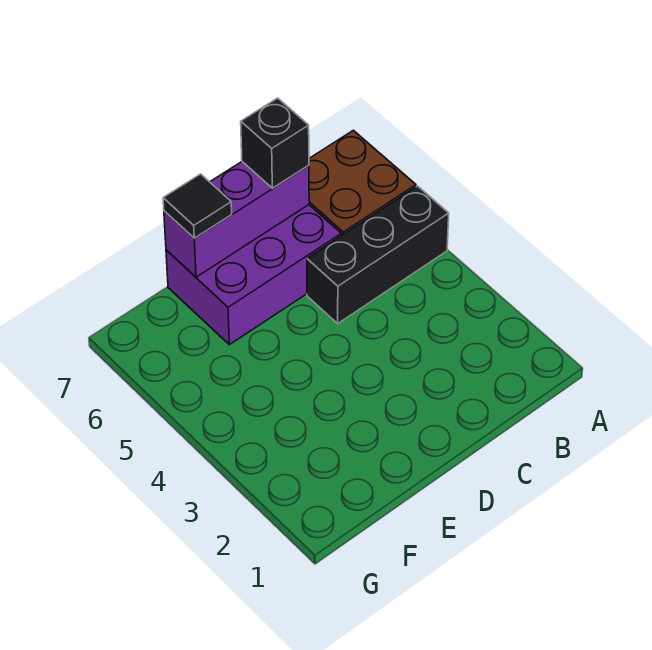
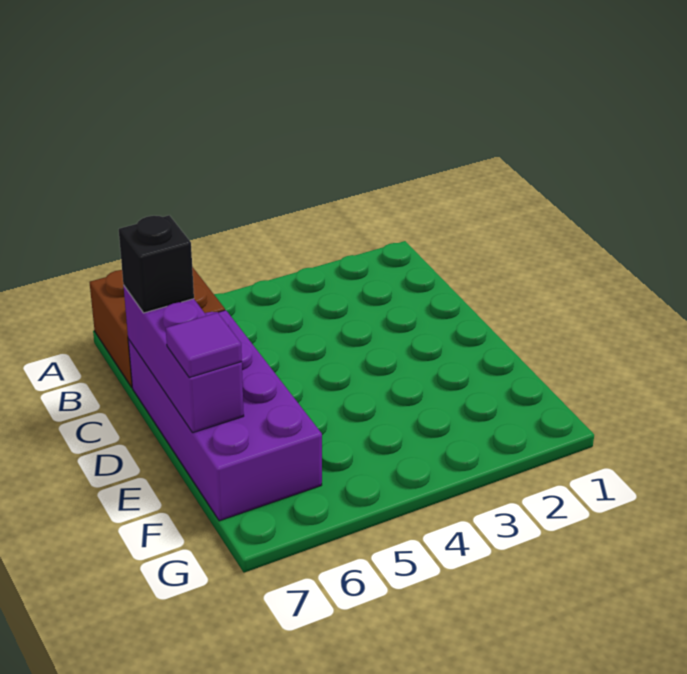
black brick A5:C5 level 1 -> none
purple brick C6:E7 level 1 -> purple brick C6:F7 level 1
black tile E7 level 3 -> purple tile E7 level 3

